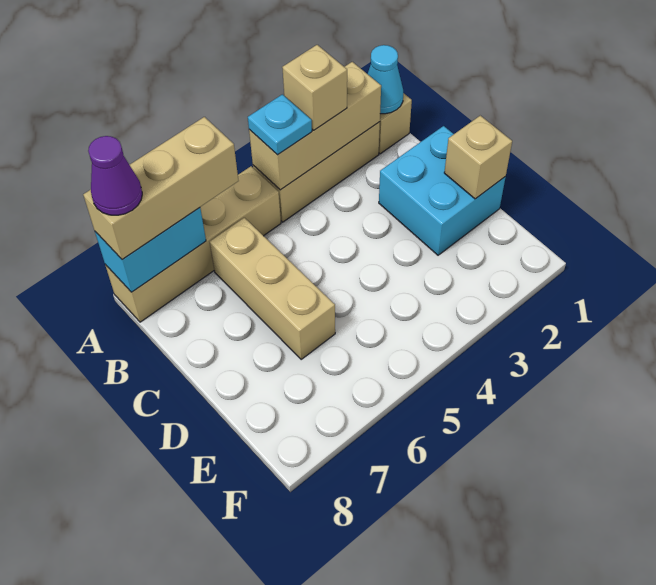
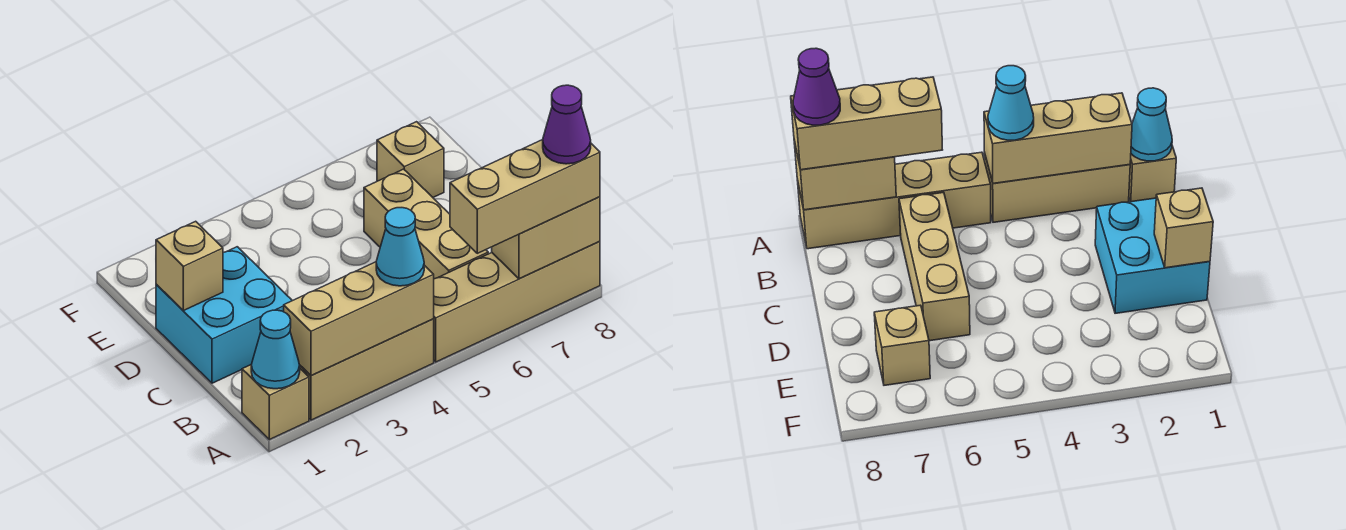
tan brick A3 level 3 -> tan brick E7 level 1
cyan plate A4 level 3 -> cyan cone A4 level 3
cyan brick A7:A8 level 2 -> tan brick A7:A8 level 2

